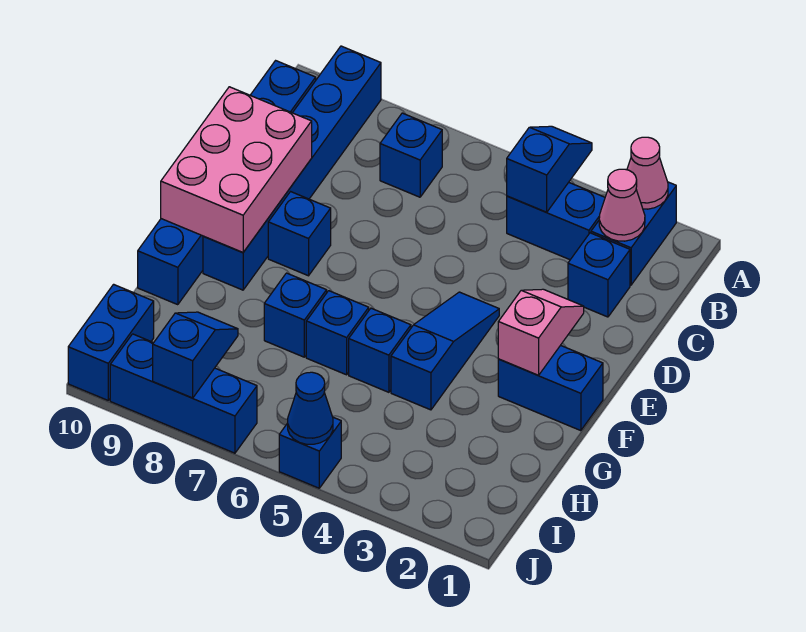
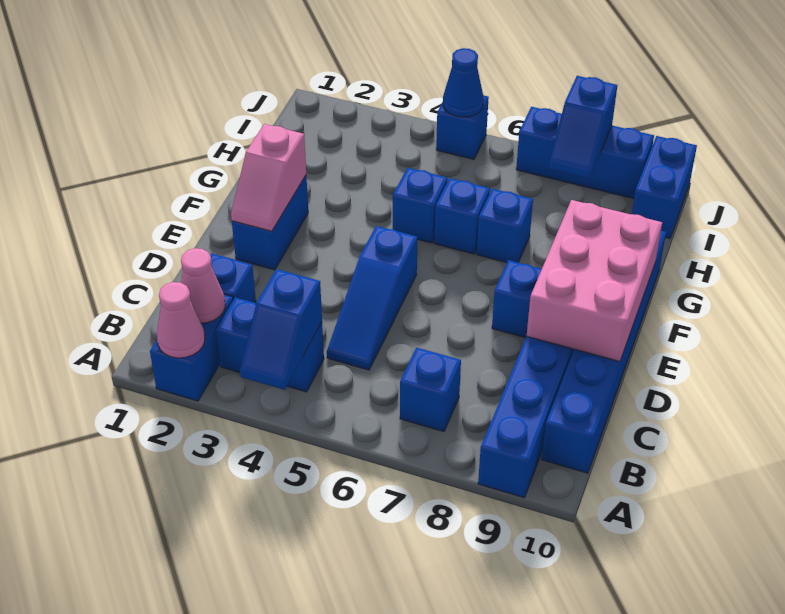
blue slope E4:G4 level 1 top G -> blue slope C5:E5 level 1 top E
blue brick F1:F2 level 1 -> blue brick E2:F2 level 1

